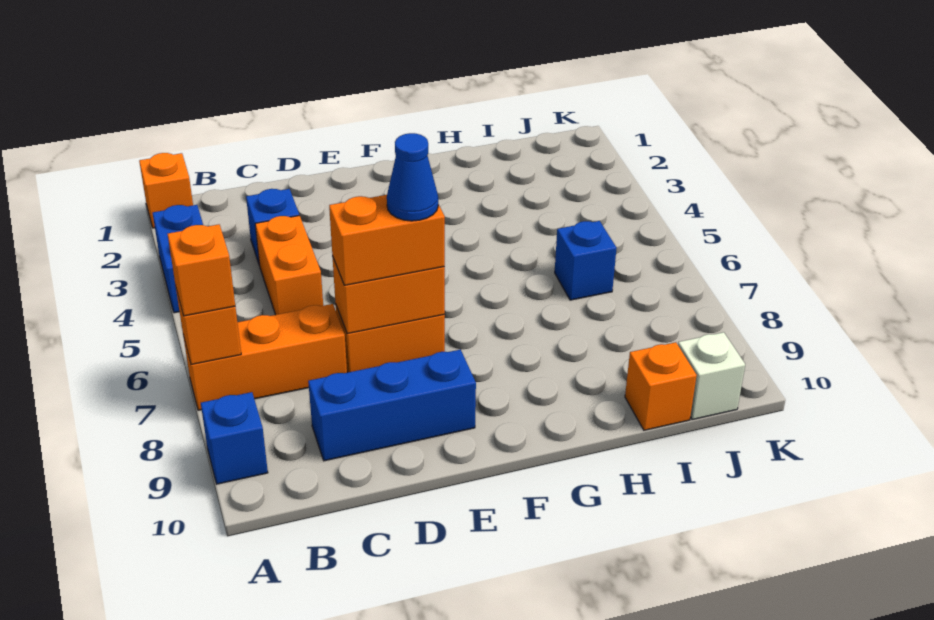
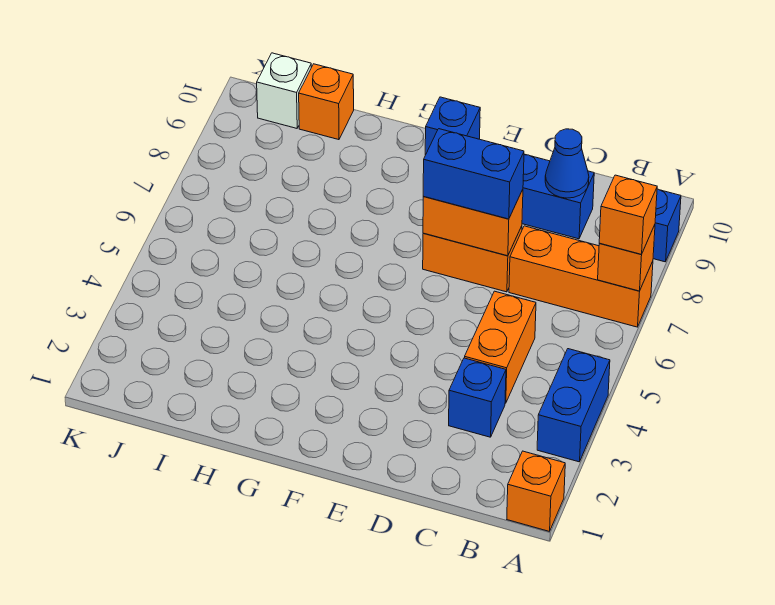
orange brick D7:E7 level 3 -> blue brick D7:E7 level 3
blue cone E7 level 4 -> blue cone C9 level 2
blue brick I6 level 1 -> blue brick F10 level 1

